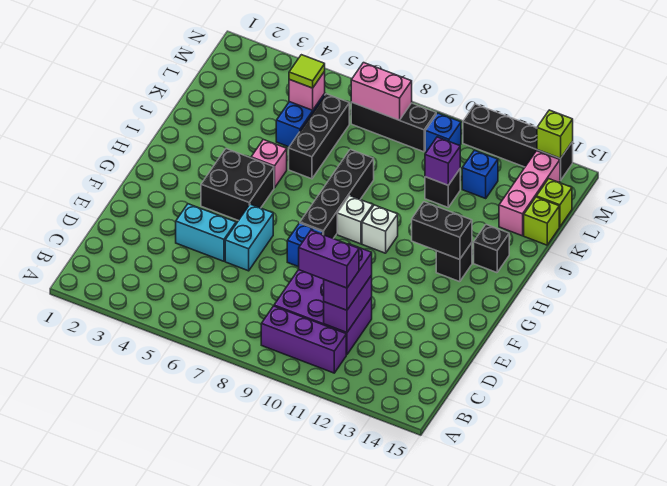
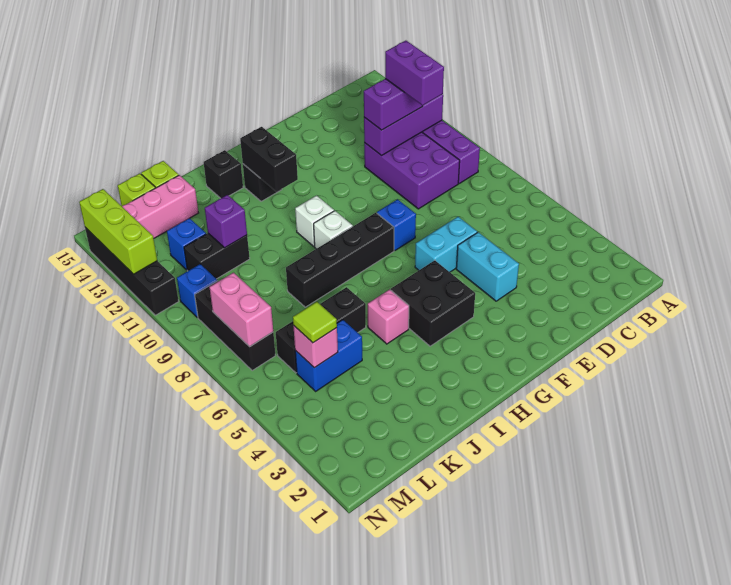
purple brick C11:D11 level 2 -> purple brick B11:D11 level 2
black brick K11 level 1 -> black brick K11:L11 level 1
lime brick N14 level 2 -> lime brick N12:N14 level 2

